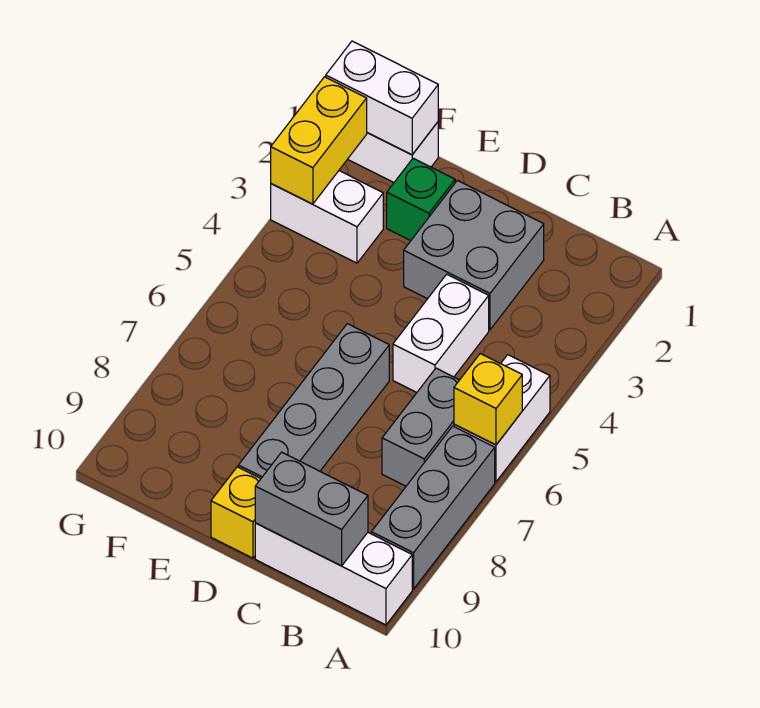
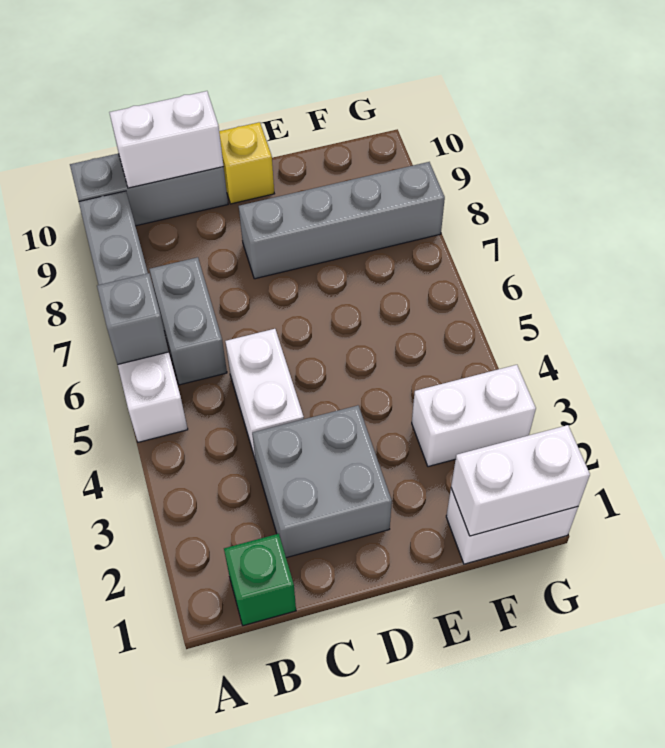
yellow brick A6 level 2 -> grey brick A6 level 2
white brick A10:C10 level 1 -> grey brick A10:C10 level 1
grey brick B10:C10 level 2 -> white brick B10:C10 level 2
grey brick D6:D9 level 1 -> grey brick D8:G8 level 1
green brick E2 level 1 -> green brick B1 level 1
yellow brick G2:G3 level 2 -> none

